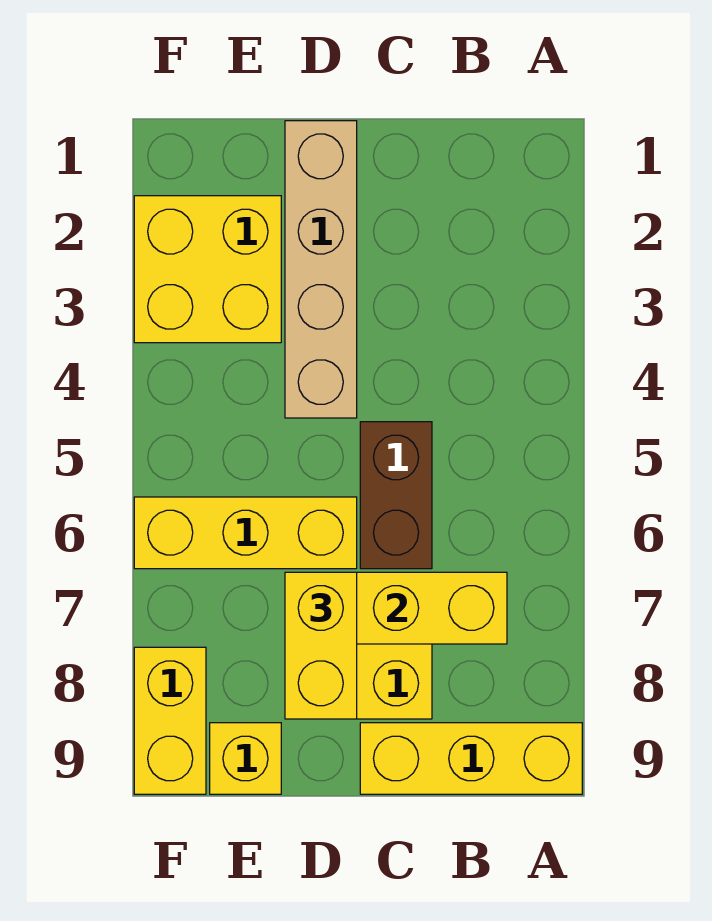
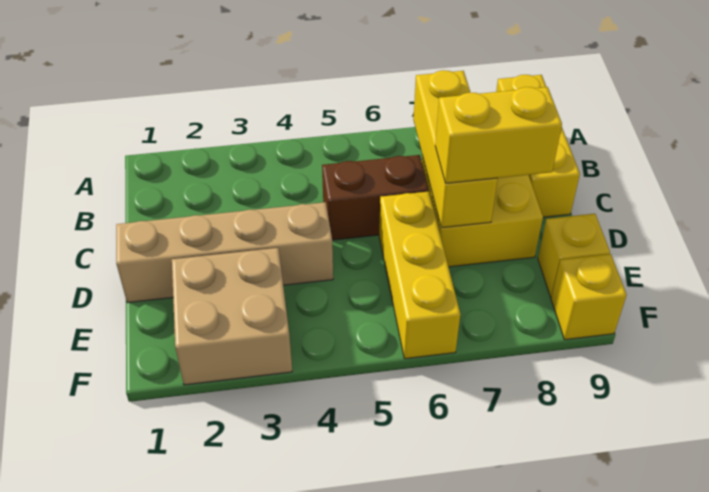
yellow brick E2:F3 level 1 -> tan brick E2:F3 level 1
yellow brick F8:F9 level 1 -> yellow brick F9 level 1

